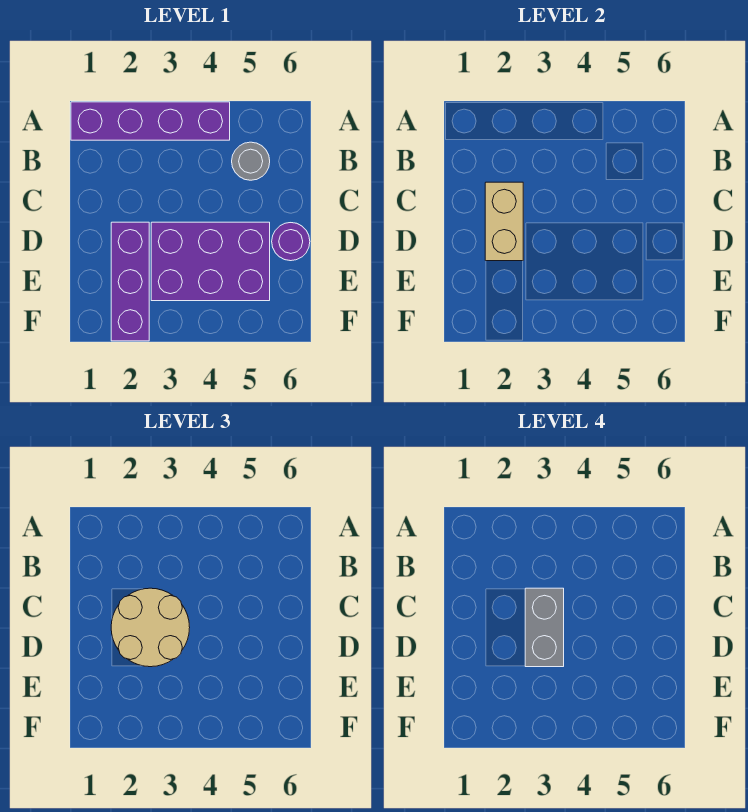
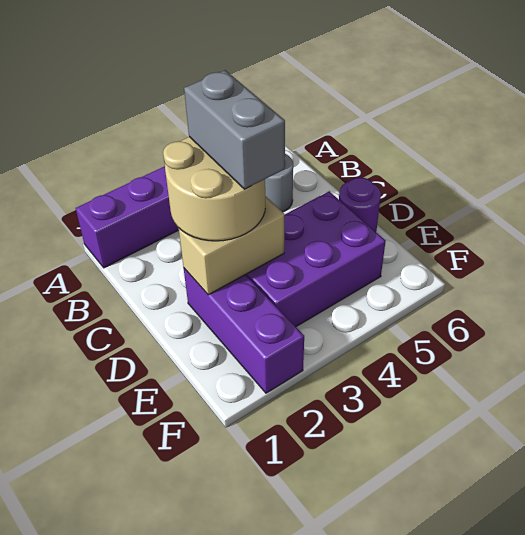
tan brick C2:D2 level 2 -> tan brick D2:D3 level 2

